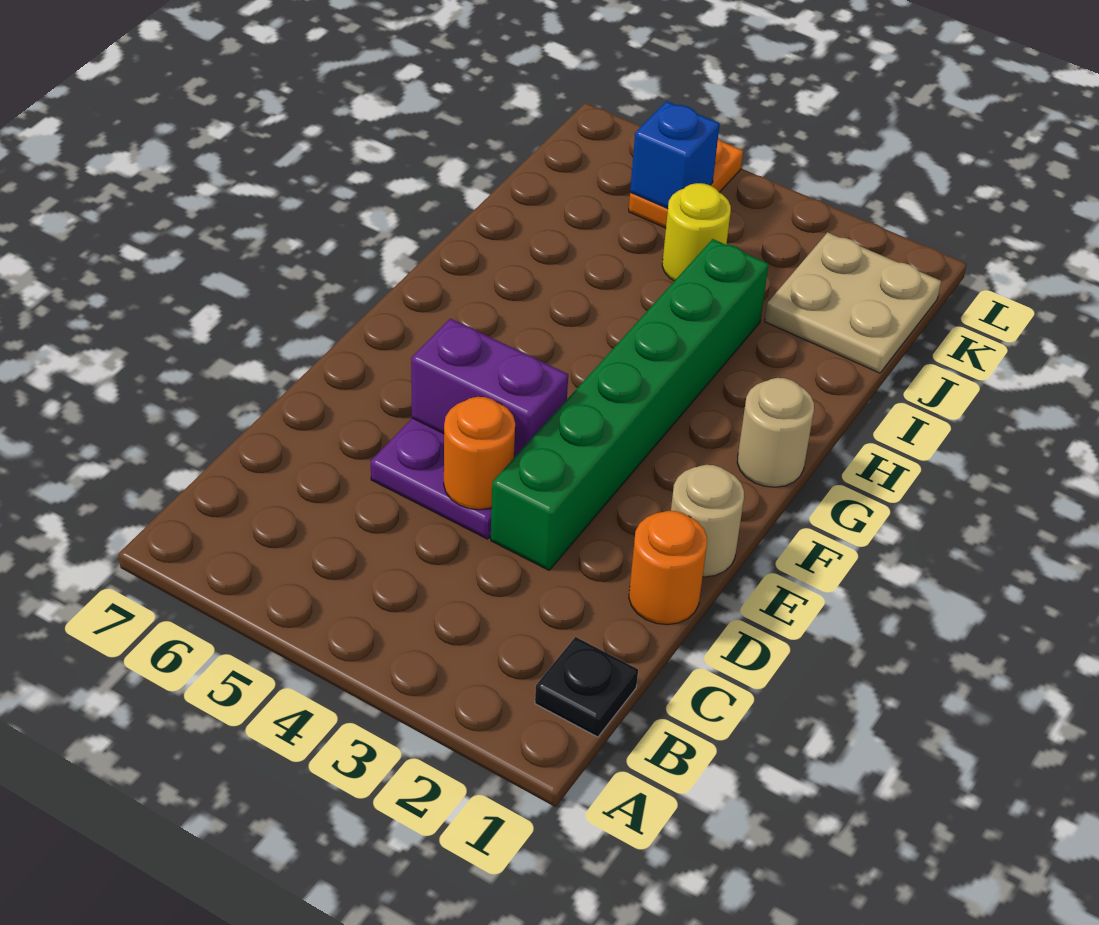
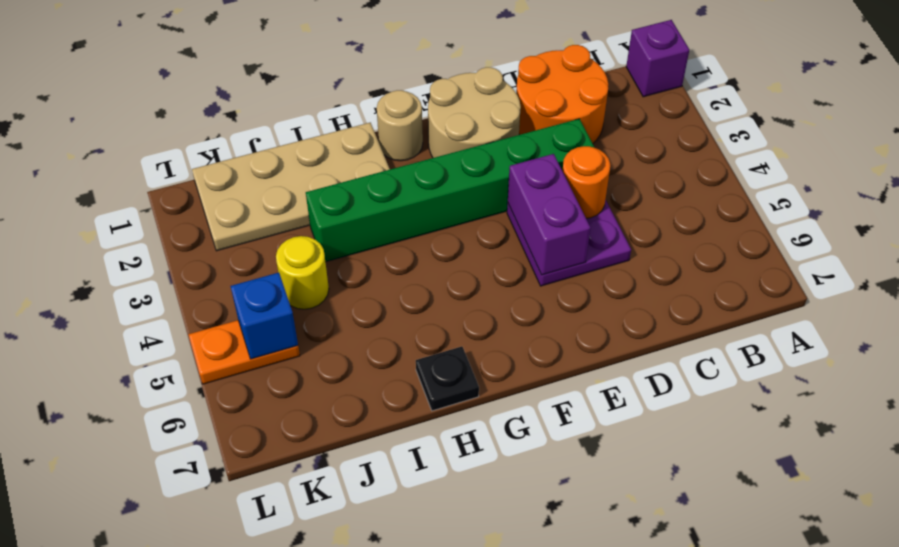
none -> purple brick A1 level 1
black plate B1 level 1 -> black plate H7 level 1
orange round brick D1 level 1 -> orange round brick C1:D2 level 1
tan round brick E1 level 1 -> tan round brick E1:F2 level 1
tan plate J1:K2 level 1 -> tan plate H1:K2 level 1

